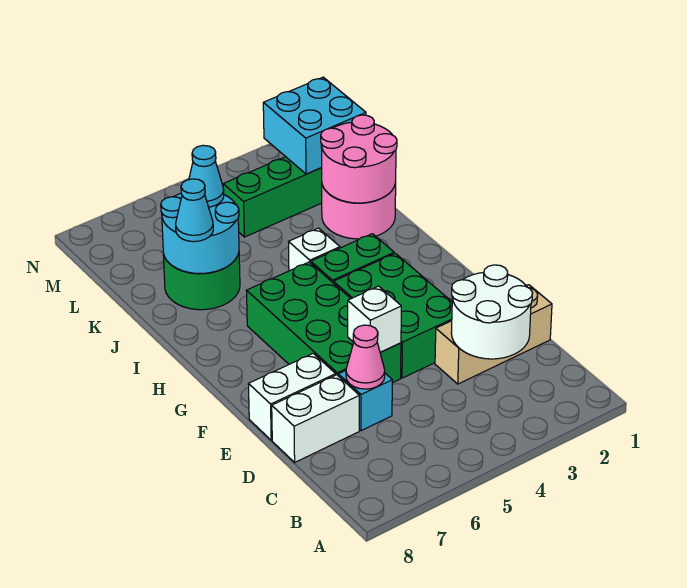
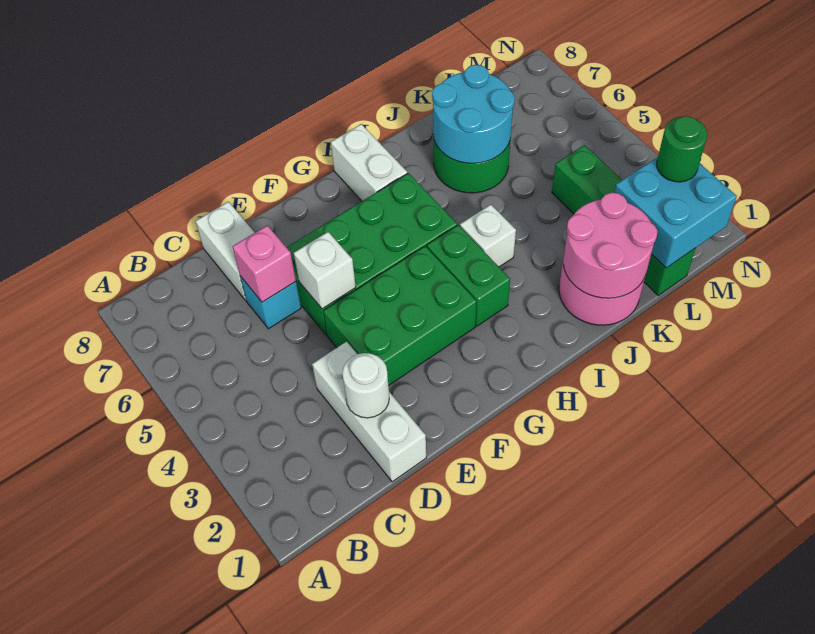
white round brick C2:D3 level 2 -> white round brick D2 level 2
tan brick D1:D3 level 1 -> white brick D1:D3 level 1
pink cone D6 level 2 -> pink brick D6 level 2
white brick E7:E8 level 1 -> white brick H7:H8 level 1
cyan cone J7 level 3 -> none
cyan cone K6 level 3 -> none
none -> green round brick M2 level 3

